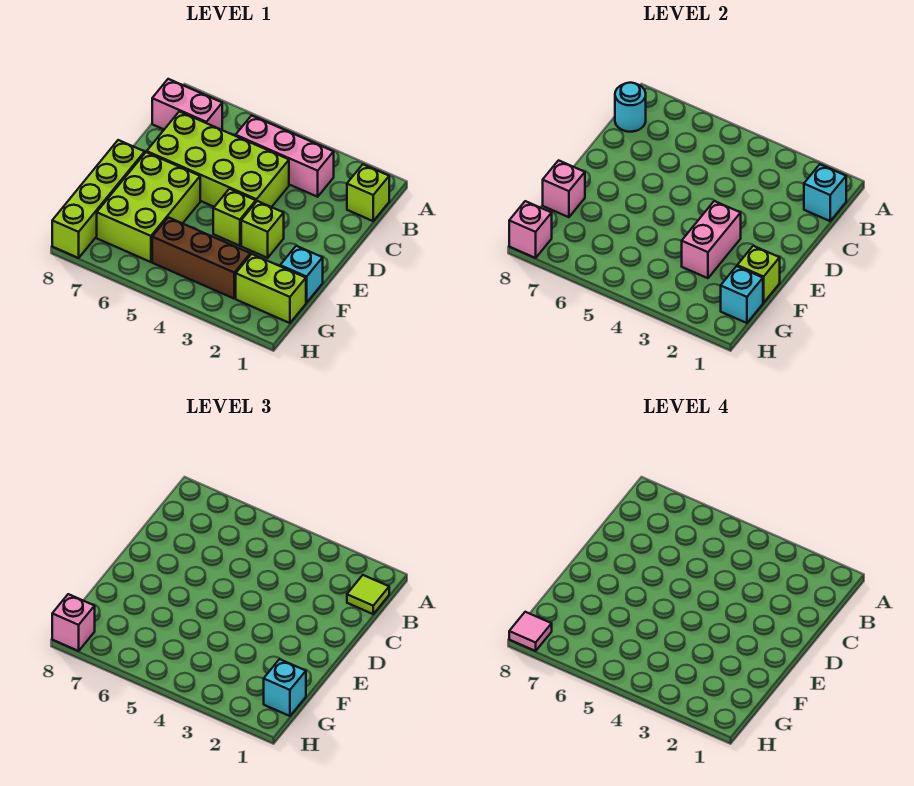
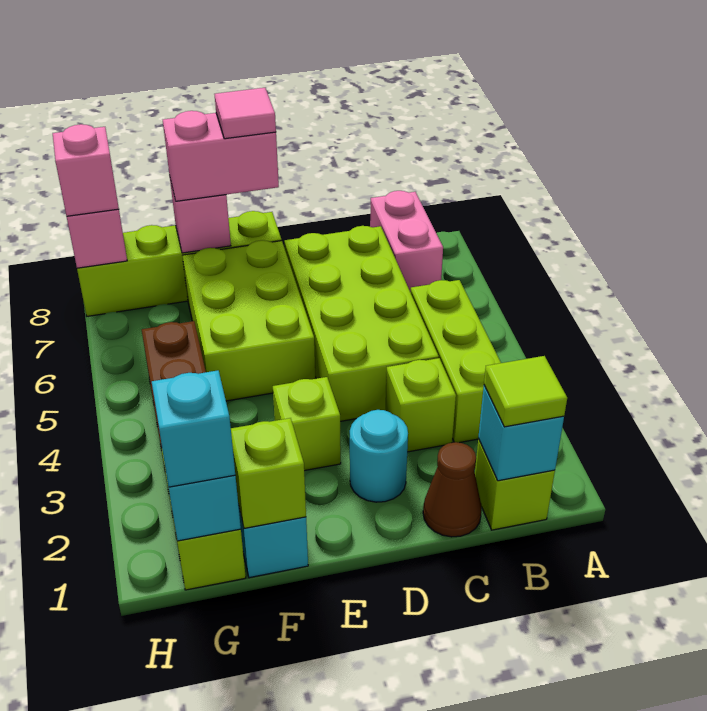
pink brick B3:B5 level 1 -> lime brick B3:B5 level 1
cyan round brick B8 level 2 -> cyan round brick D2 level 1
none -> brown cone C1 level 1
pink brick E3:F3 level 2 -> pink brick E8:F8 level 3
lime brick E4 level 1 -> lime brick C3 level 1
lime brick E6:G7 level 1 -> lime brick E5:F7 level 1
pink tile H8 level 4 -> pink tile E8 level 4

